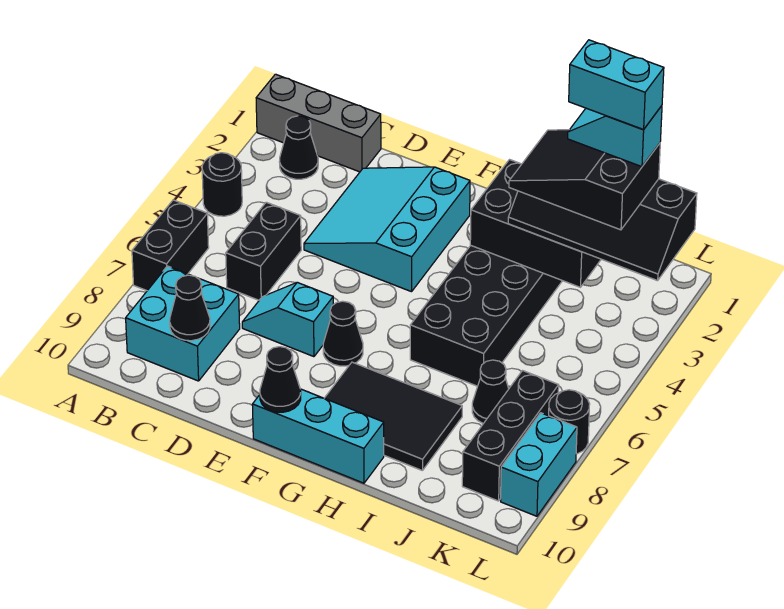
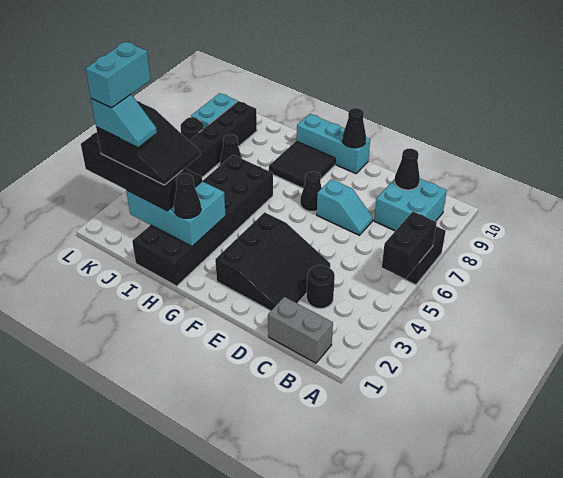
grey brick A1:C1 level 1 -> grey brick B1:C1 level 1
black round brick A4 level 1 -> black round brick C3 level 1
black cone B2 level 1 -> black cone H2 level 3
black brick C5:C6 level 1 -> black brick A5:A6 level 2
cyan slope D2:F4 level 1 top F -> black slope D2:F4 level 1 top F
black tile G8:I9 level 1 -> black tile G8:H9 level 1
black brick H2:J3 level 2 -> cyan brick H2:J3 level 2
cyan brick J2:K2 level 6 -> cyan brick K2:K3 level 6
black brick K7:K9 level 1 -> black brick K6:K9 level 1

